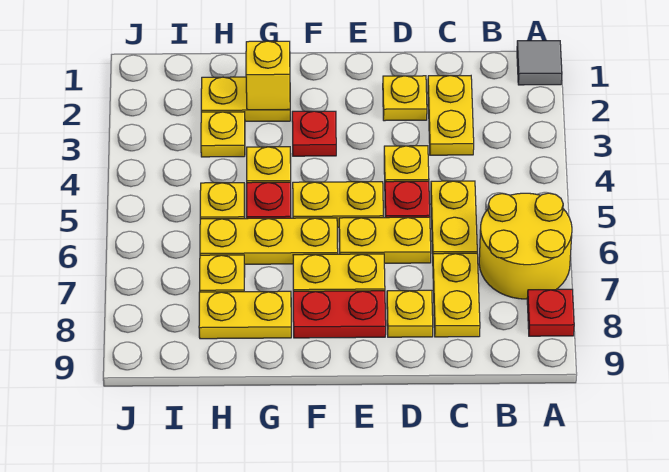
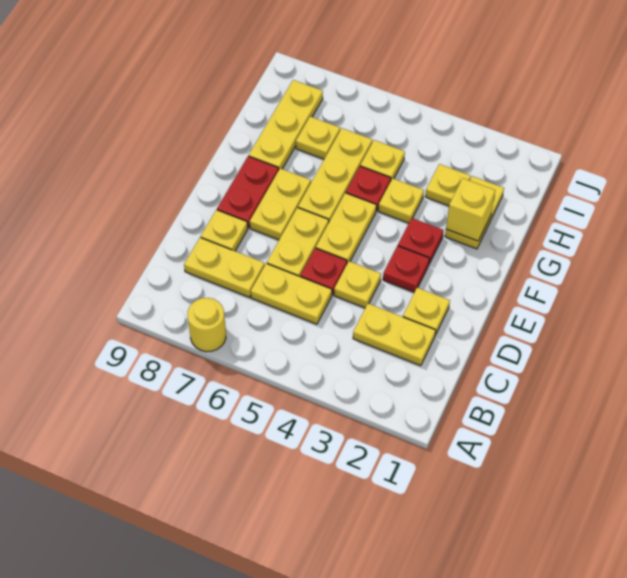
grey tile A1 level 1 -> none
yellow round brick A6:B7 level 1 -> yellow round brick A7 level 1
red plate A8 level 1 -> red plate E3 level 1
yellow plate G8:H8 level 1 -> yellow plate G8:I8 level 1

